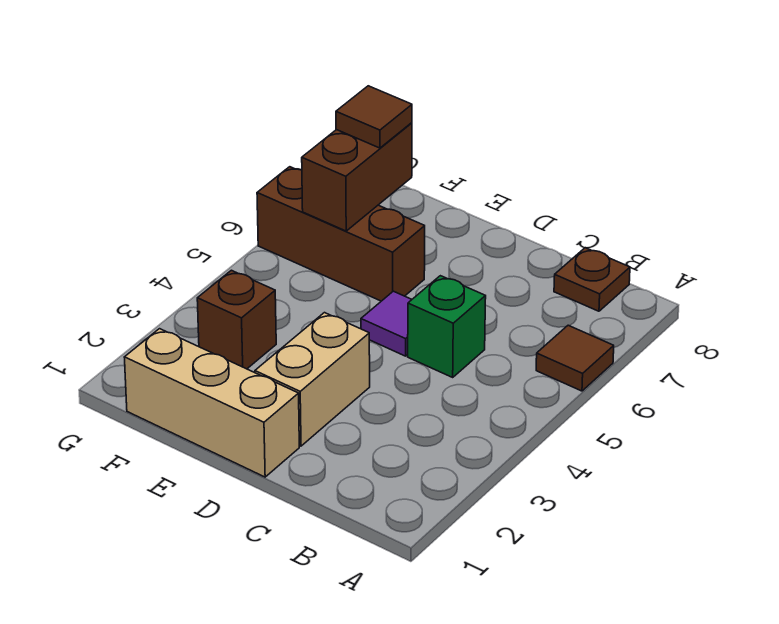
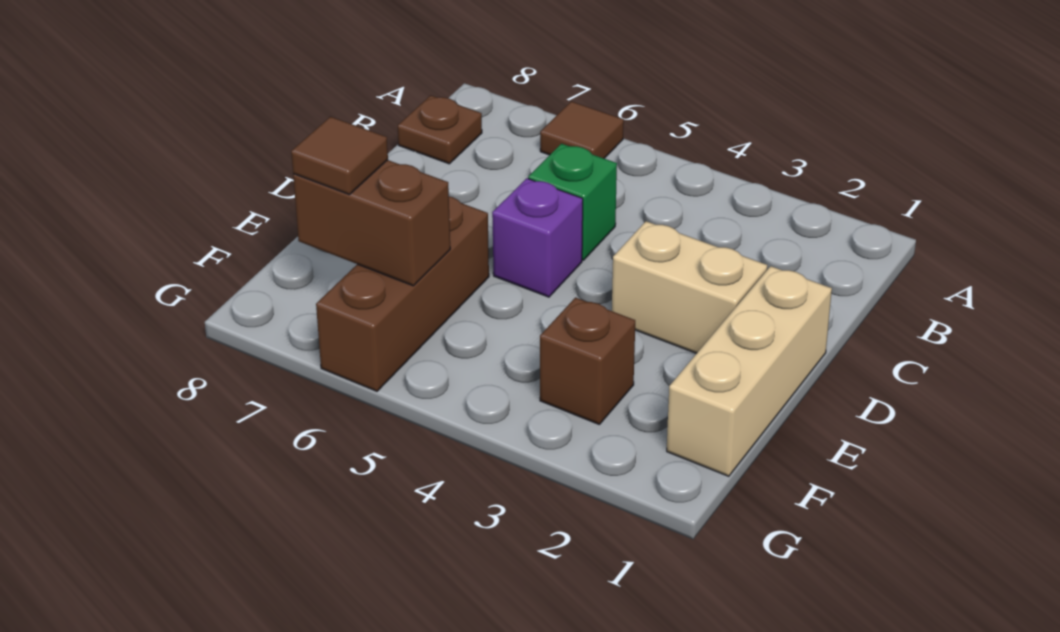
purple tile D5 level 1 -> purple brick D5 level 1

